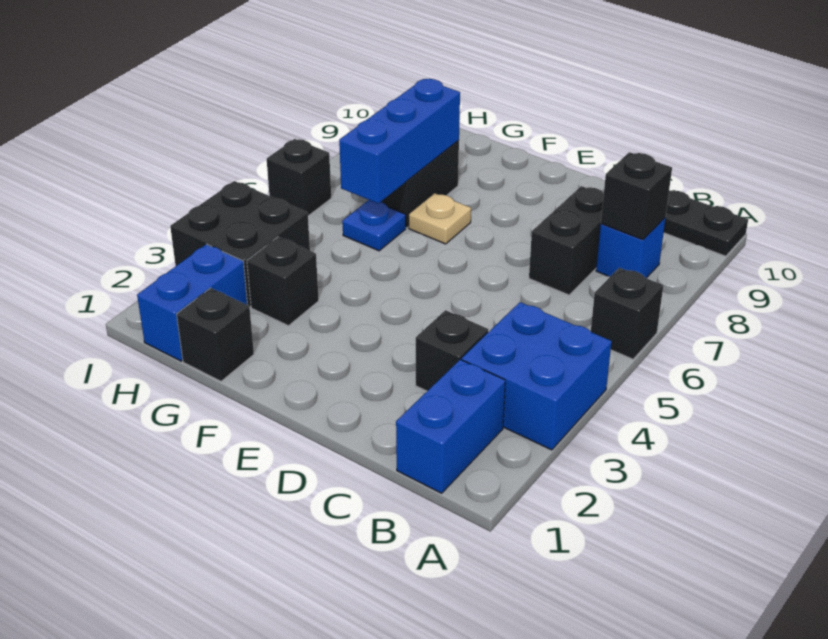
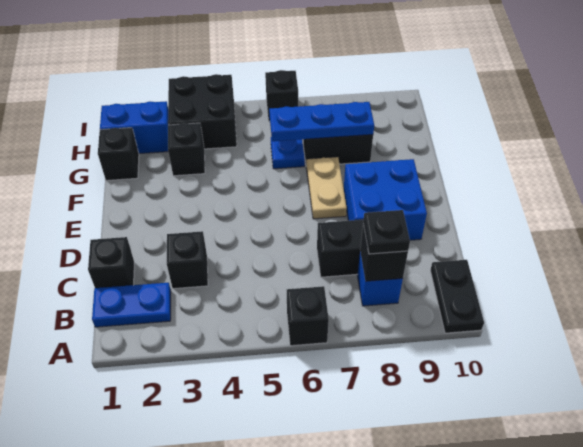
blue brick A3:B4 level 1 -> blue brick D8:E9 level 1
blue brick B1:B2 level 1 -> blue plate B1:B2 level 1
none -> black plate B8 level 3
none -> black brick C1 level 1
tan plate F7 level 1 -> tan plate E7:F7 level 1
blue brick G6:G8 level 2 -> blue plate G6:G8 level 2

